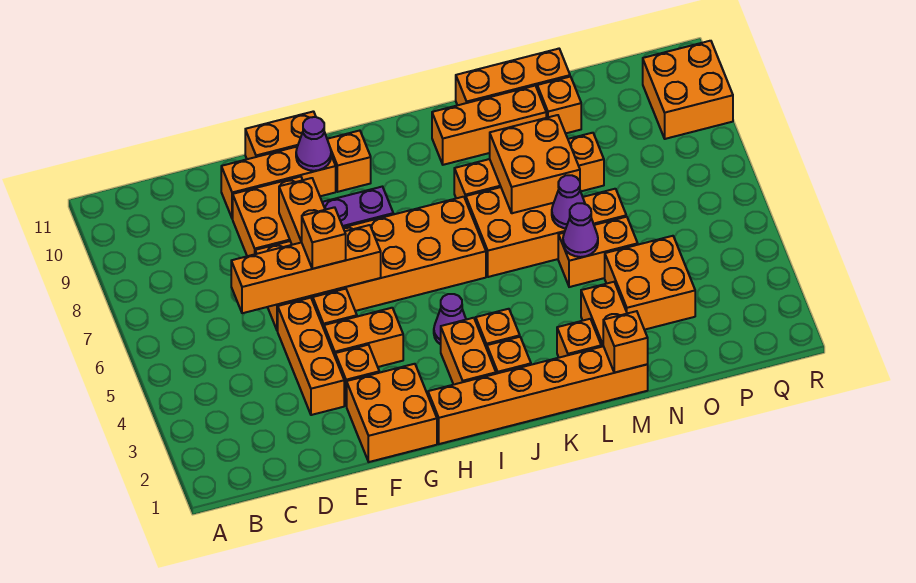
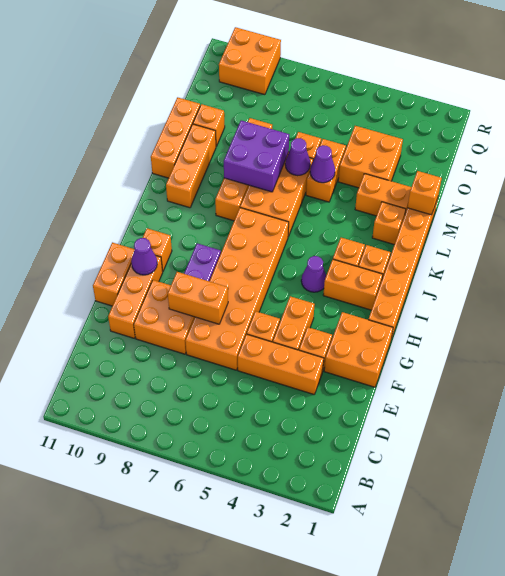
orange brick D6:G6 level 2 -> none
orange brick F6 level 3 -> none
orange brick L7:M8 level 2 -> purple brick L7:M8 level 2

